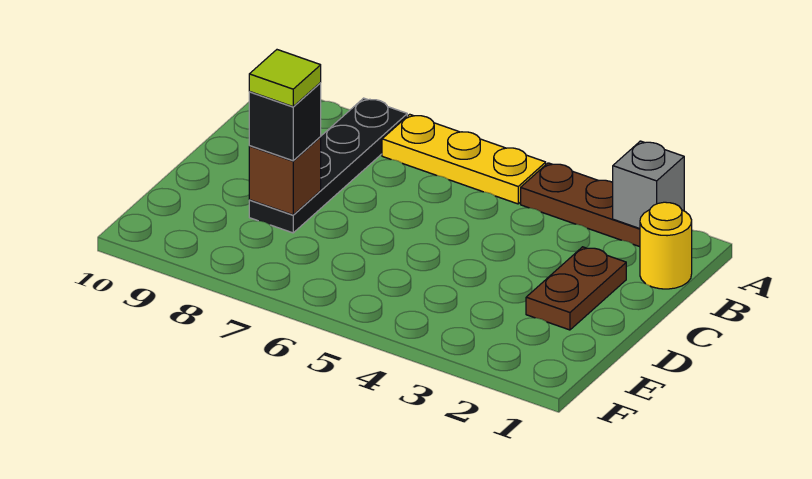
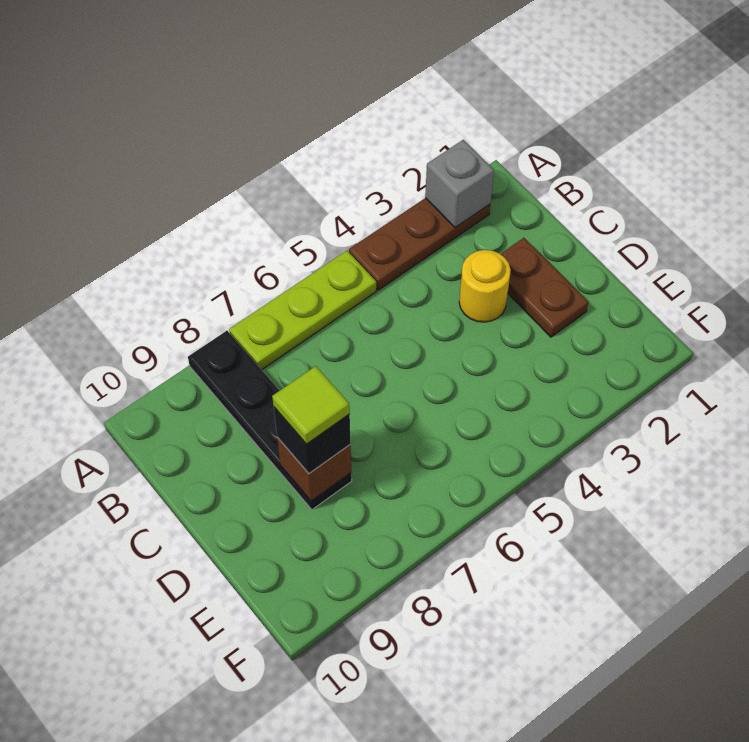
yellow plate A5:A7 level 1 -> lime plate A5:A7 level 1
yellow round brick B1 level 1 -> yellow round brick C3 level 1

